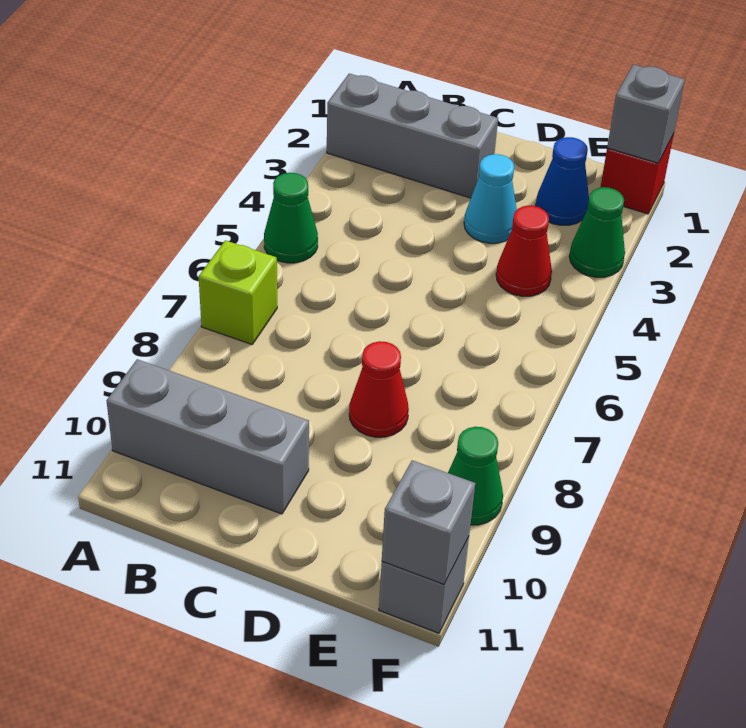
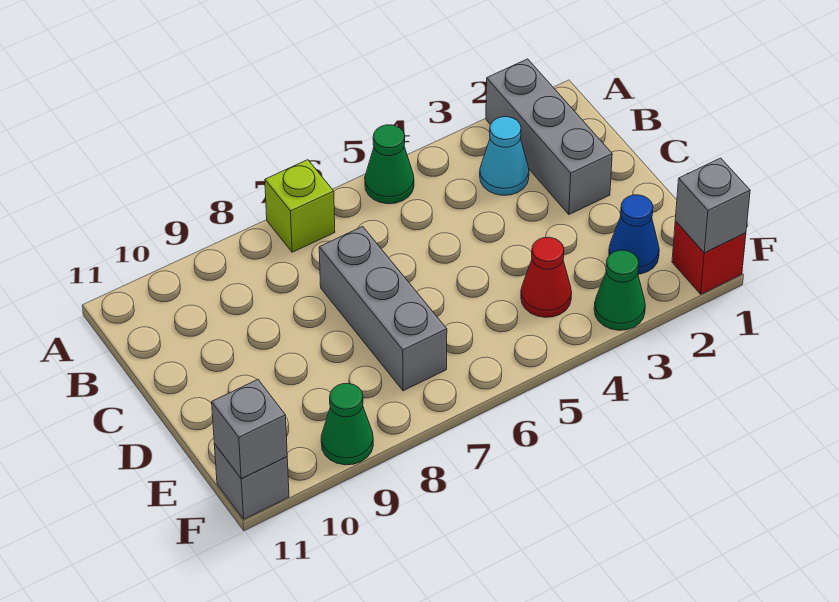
grey brick A10:C10 level 1 -> grey brick C7:E7 level 1
cyan cone D3 level 1 -> cyan cone B3 level 1
red cone D8 level 1 -> none

